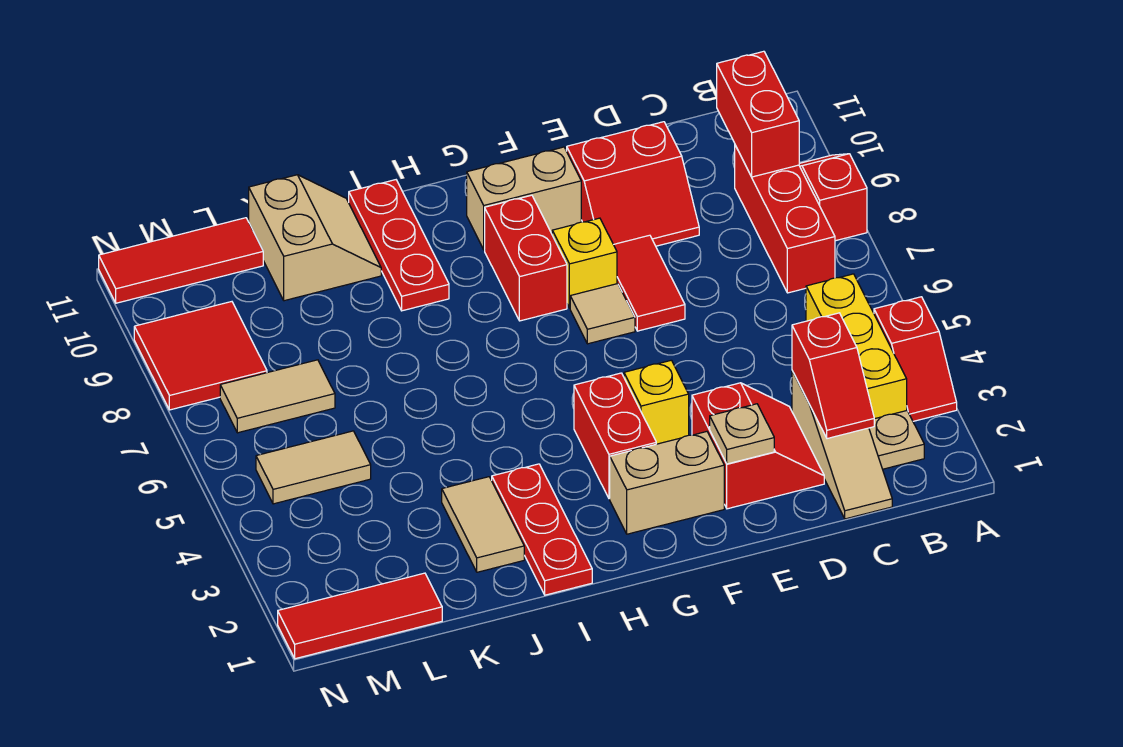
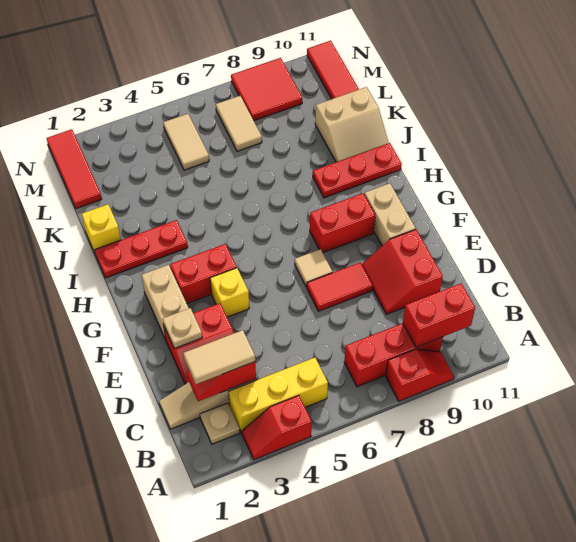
yellow brick F8 level 1 -> yellow brick J1 level 1
tan tile J2:J3 level 1 -> tan tile C2:C3 level 3

